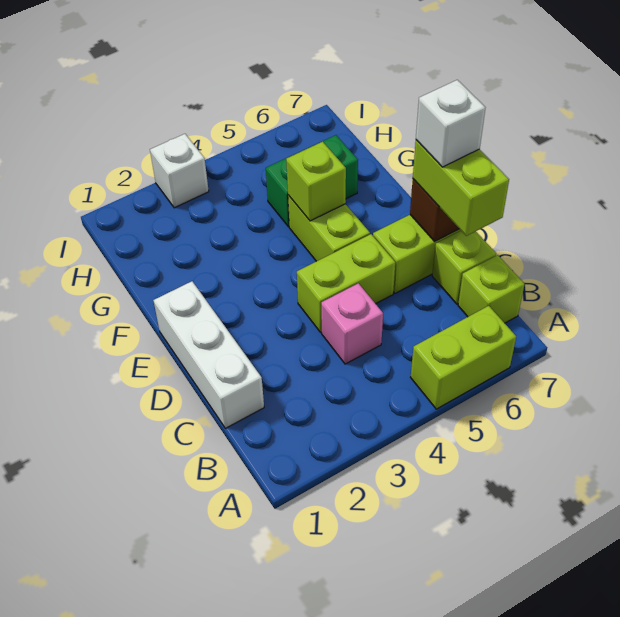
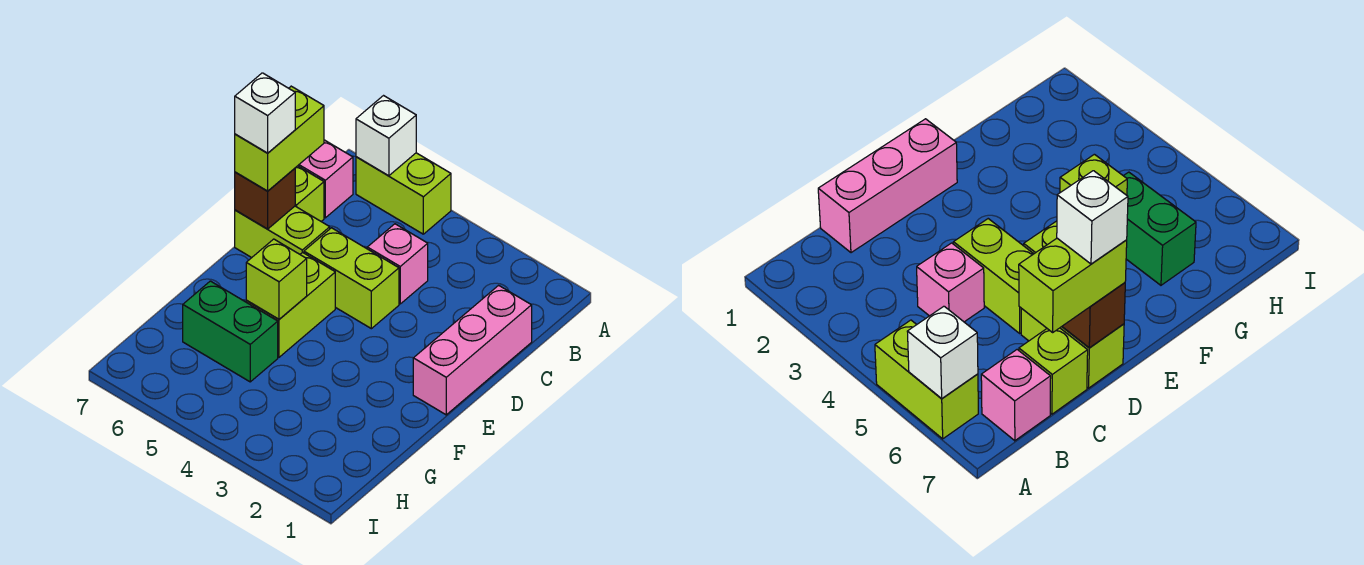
lime brick B7 level 1 -> pink brick B7 level 1
white brick C1:E1 level 1 -> pink brick C1:E1 level 1
white brick I3 level 1 -> white brick A6 level 2

